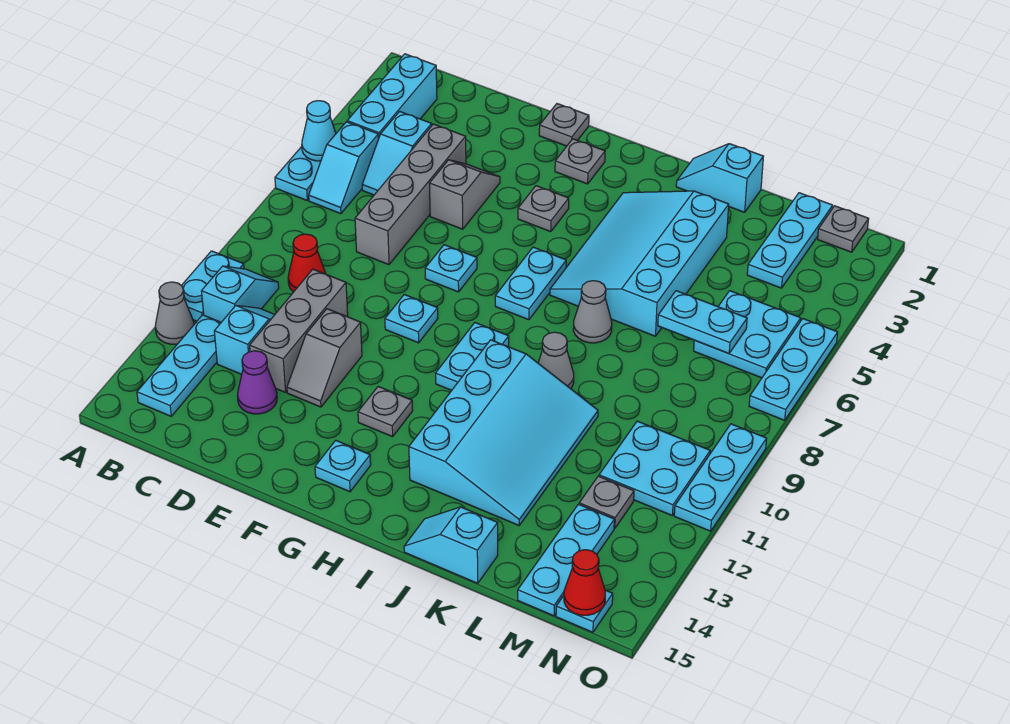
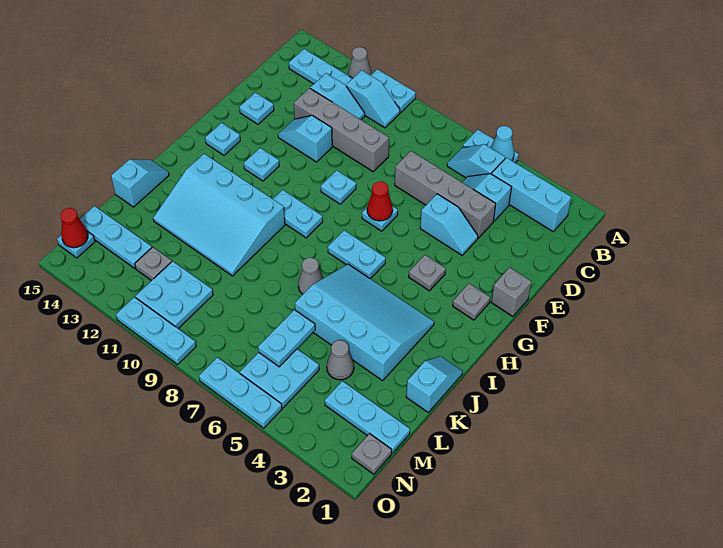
red cone C9 level 1 -> red cone F7 level 2
grey brick D10:D12 level 1 -> grey brick D9:D12 level 1
purple cone D13 level 1 -> none
grey slope E4:E5 level 1 top 5 -> cyan slope E4:E5 level 1 top 5
grey slope E11:E12 level 1 top 11 -> cyan slope E11:E12 level 1 top 11
none -> cyan plate E14 level 1
grey plate F1 level 1 -> grey brick F1 level 1
grey plate G12 level 1 -> cyan plate G12 level 1
grey cone J9 level 1 -> grey cone L4 level 1

